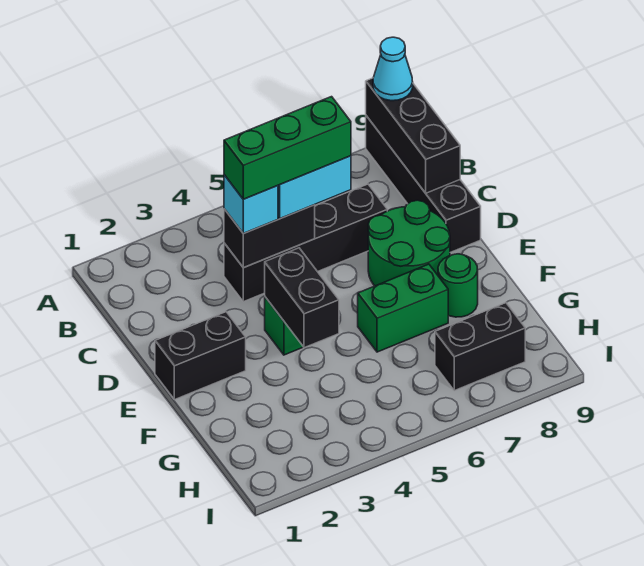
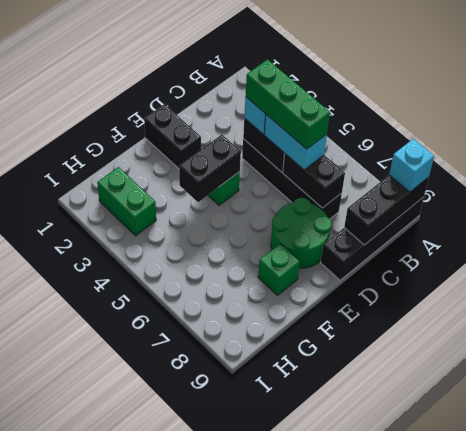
cyan cone A9 level 3 -> cyan brick A9 level 3
green brick F6:F7 level 1 -> green brick H2:H3 level 1
green round brick F8 level 1 -> green brick F8 level 1
black brick H7:H8 level 1 -> black brick C6:C7 level 2

